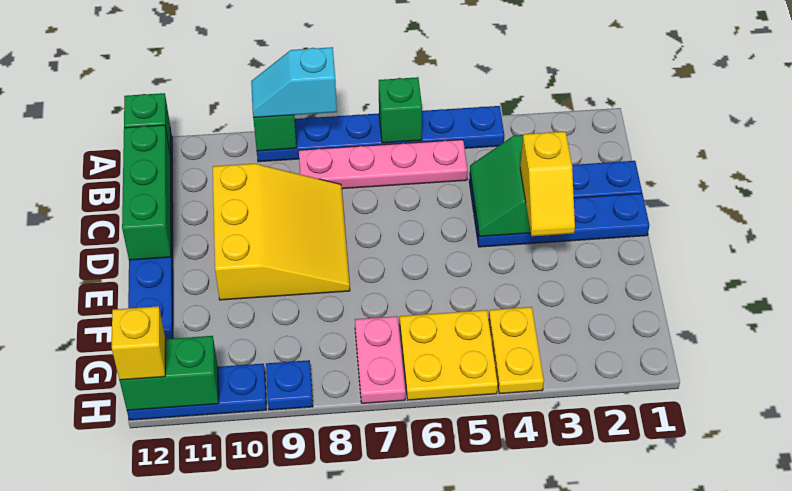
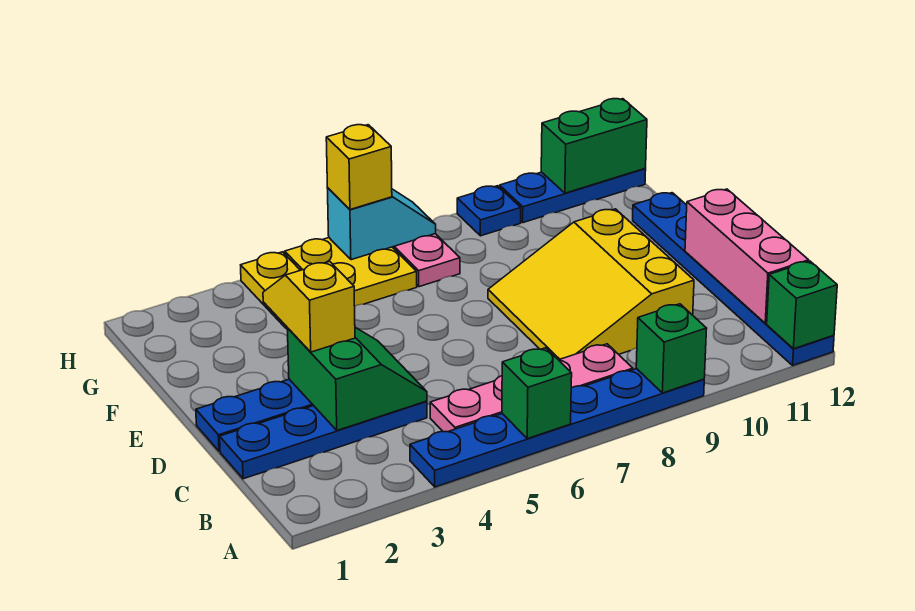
cyan slope A8:A9 level 3 top 8 -> cyan slope H6:H7 level 2 top 6
green brick B12:D12 level 2 -> pink brick B12:D12 level 2
yellow brick H12 level 3 -> yellow brick H6 level 3

